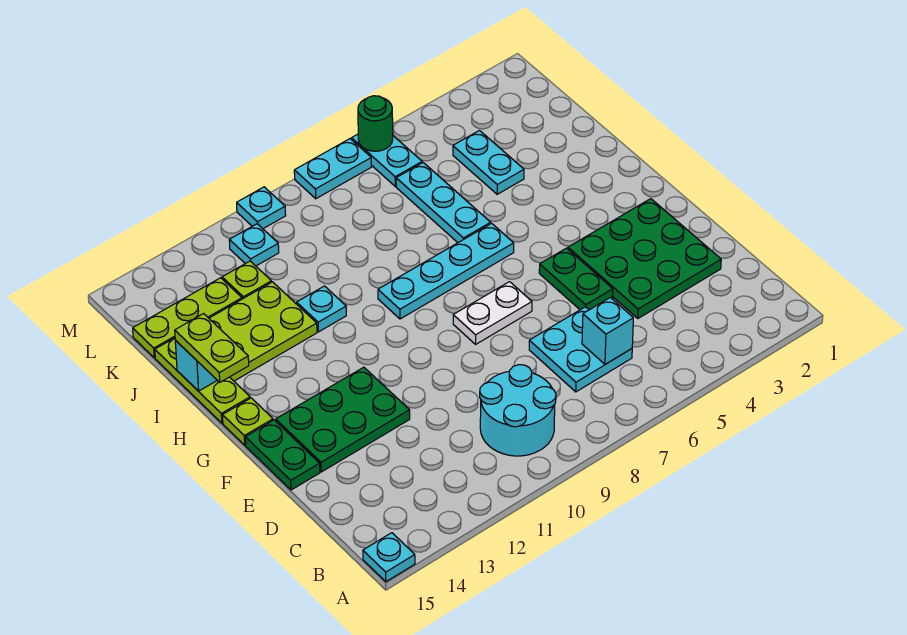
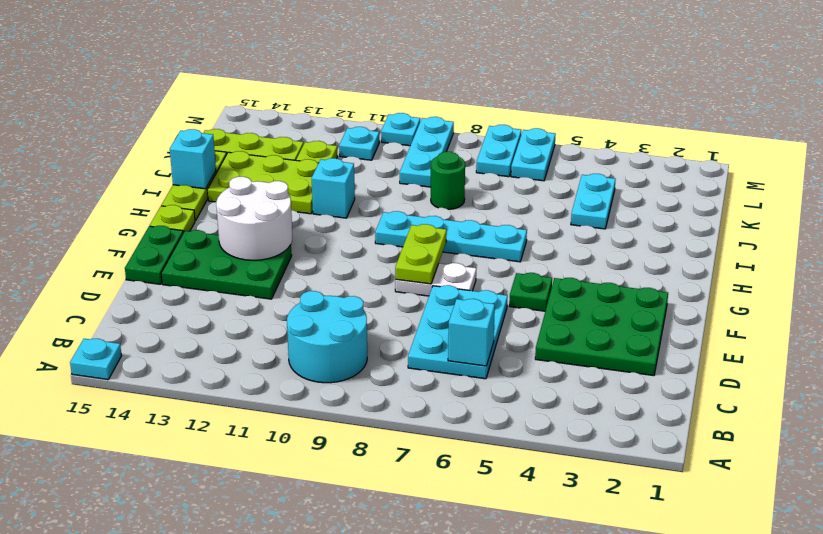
cyan plate C6:D7 level 1 -> cyan plate C6:E7 level 1
green plate E5:F5 level 1 -> green plate F5 level 1
none -> white round brick F12:G13 level 2
lime plate H15:I15 level 3 -> lime plate F8:G8 level 2
cyan plate I6:K6 level 1 -> cyan plate K9:M9 level 1
cyan plate I11 level 1 -> cyan brick I11 level 1
green round brick M6 level 2 -> green round brick J8 level 1
cyan plate M7:M8 level 1 -> cyan plate L7:M7 level 1

